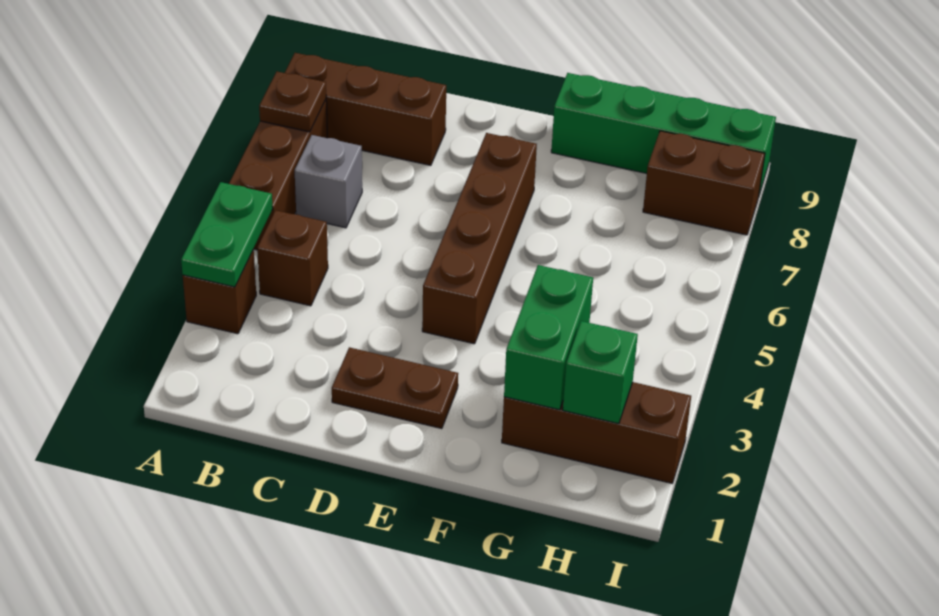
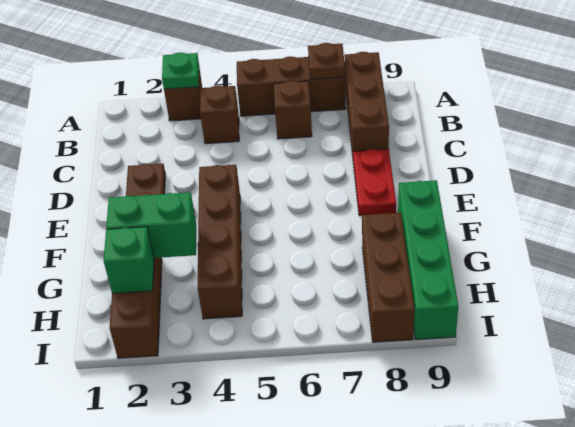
green plate A3:A4 level 2 -> green plate A3 level 2
grey brick B6 level 1 -> brown brick B6 level 1
none -> red plate D8:E8 level 1
brown brick E4:E7 level 1 -> brown brick E4:H4 level 1
brown brick H8:I8 level 1 -> brown brick G8:I8 level 1

